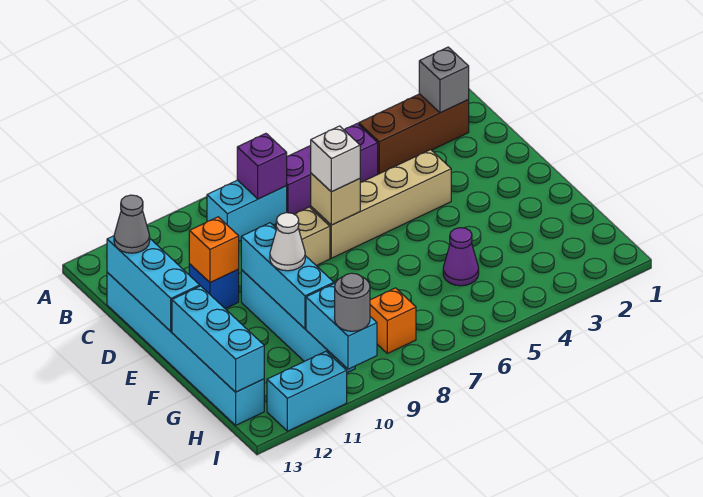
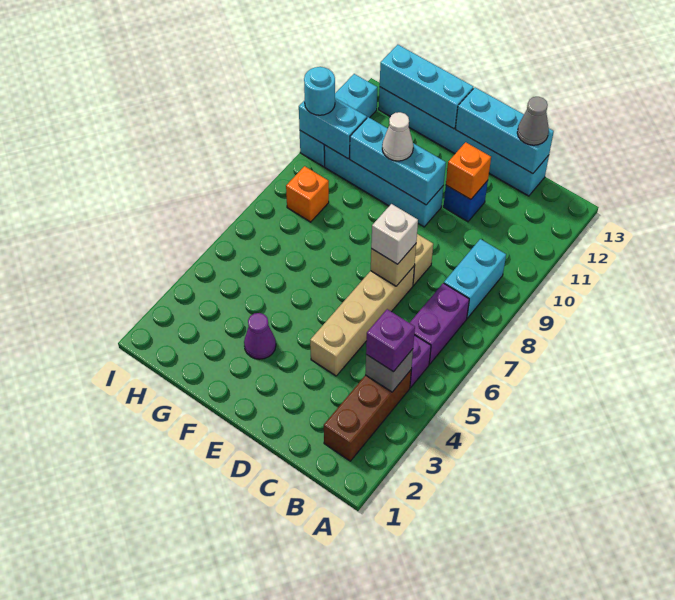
grey brick B2 level 2 -> grey brick B4 level 2
purple brick B8 level 2 -> purple brick B4 level 3
purple cone G5 level 1 -> purple cone F3 level 1
grey round brick I10 level 3 -> cyan round brick I10 level 3
cyan brick I11:I12 level 1 -> cyan brick I10:I12 level 1

